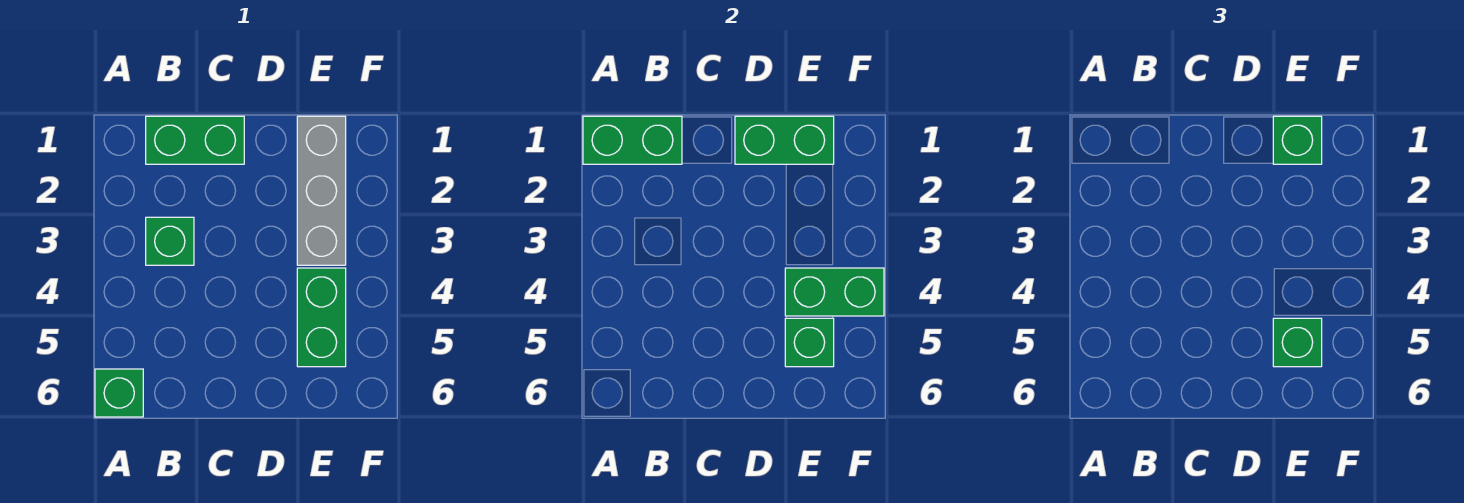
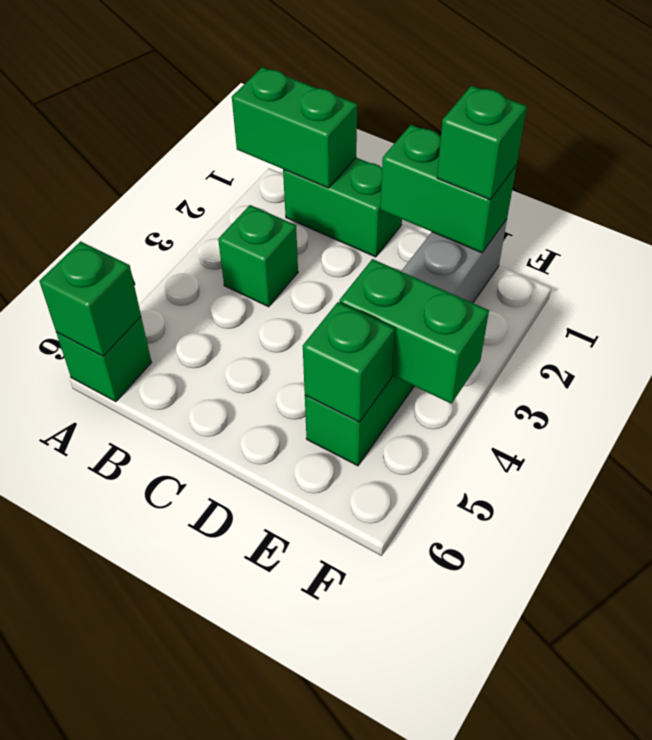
green brick E5 level 3 -> green brick A6 level 2

